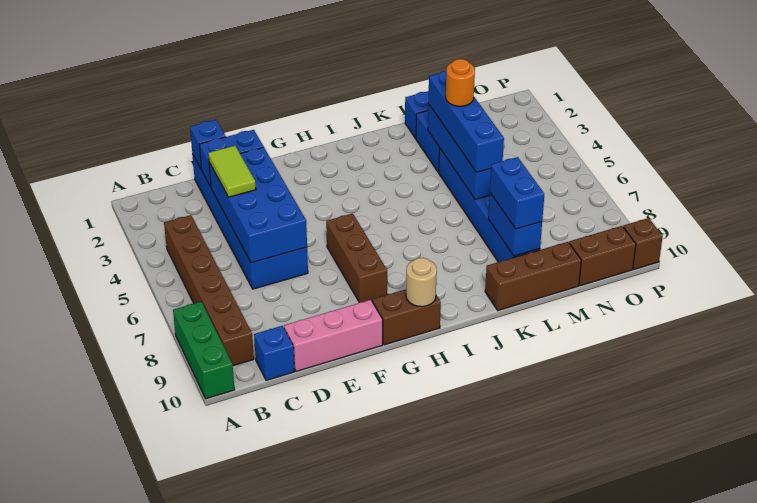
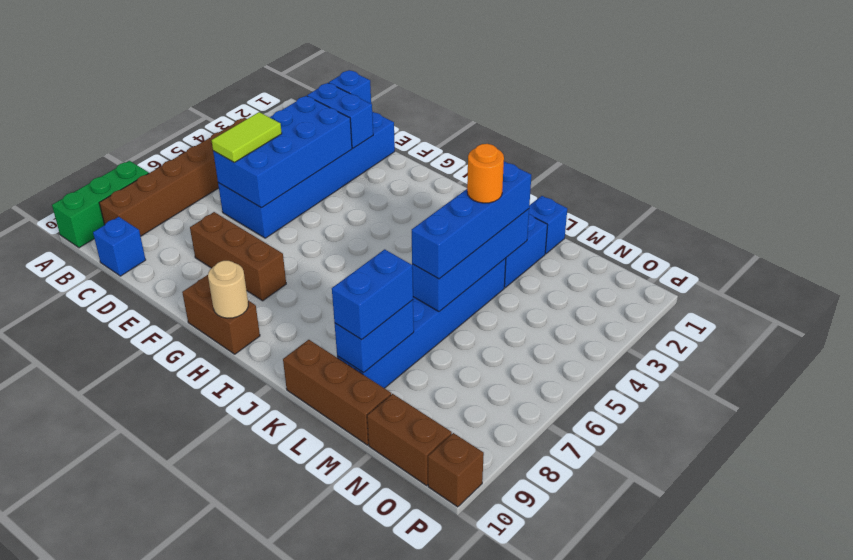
lime tile D3:D4 level 3 -> lime tile D5:D6 level 3
pink brick D10:F10 level 1 -> none
brown brick G6:G8 level 1 -> brown brick E8:G8 level 1

